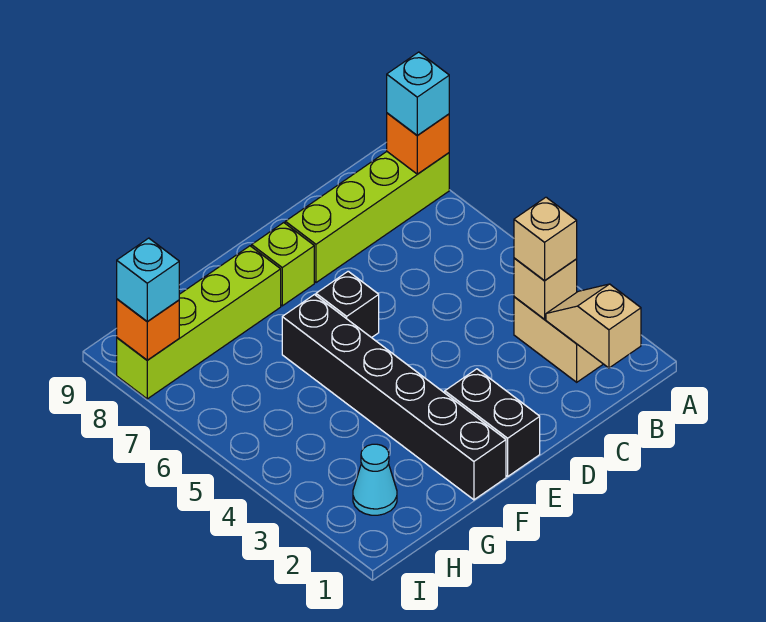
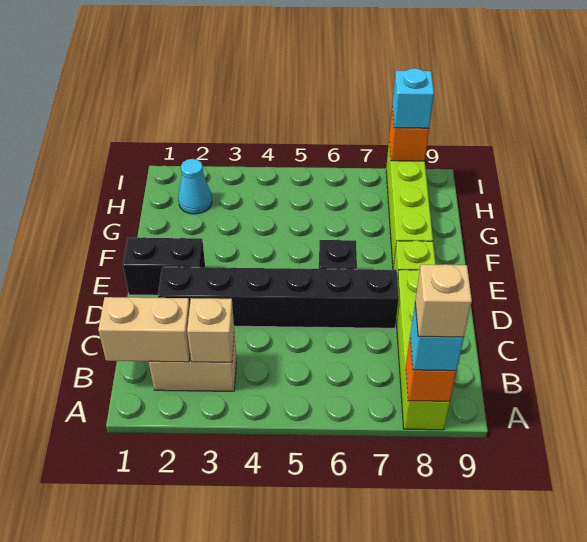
tan slope B1:B2 level 2 top 1 -> tan brick B1:B2 level 2
tan brick B3 level 3 -> tan brick A8 level 4
black brick F1:F6 level 1 -> black brick D2:D7 level 1

